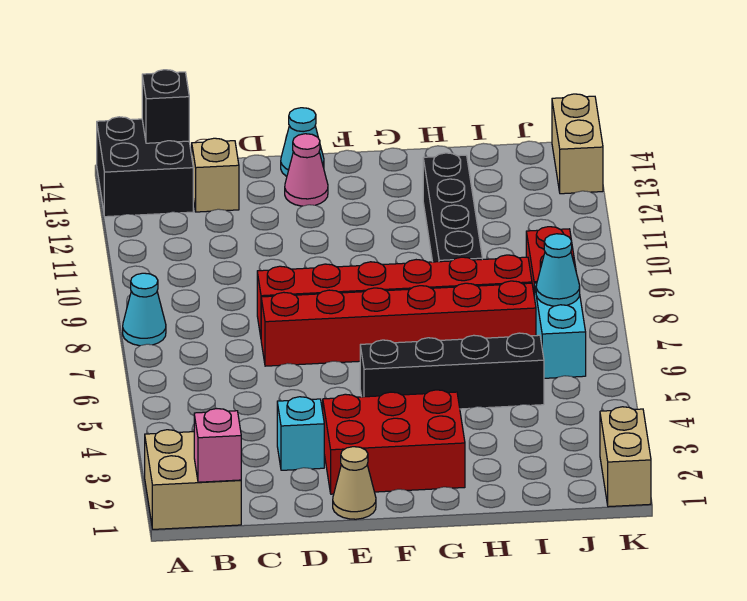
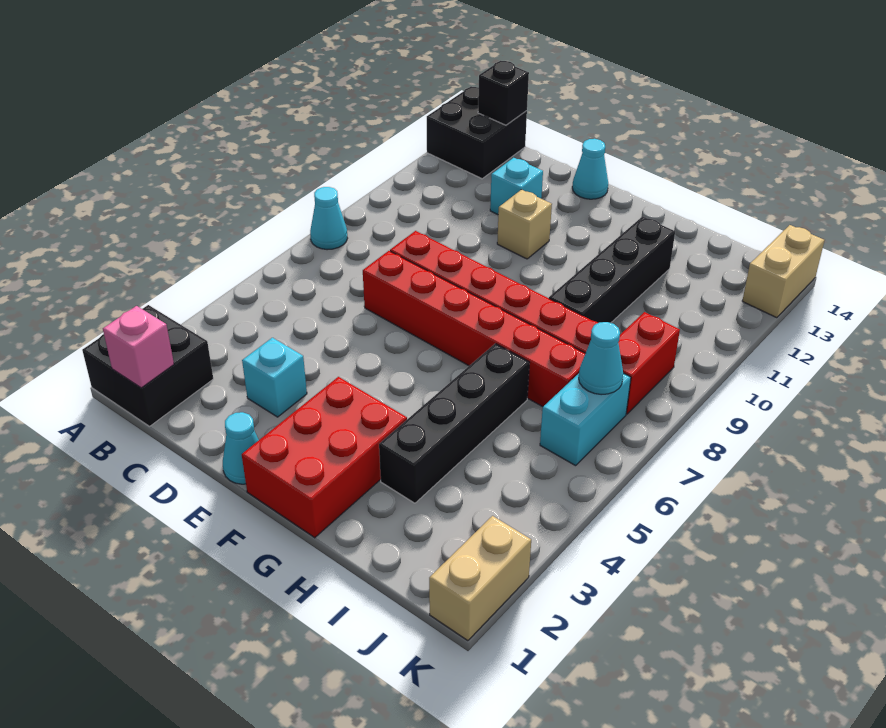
tan brick A1:B2 level 1 -> black brick A1:B2 level 1
tan brick C13 level 1 -> tan brick E11 level 1
none -> cyan brick D12 level 1
tan cone E1 level 1 -> cyan cone E1 level 1
red brick E2:G3 level 1 -> red brick F1:G3 level 1
pink cone E13 level 1 -> none
black brick F5:I5 level 1 -> black brick H3:H6 level 1

